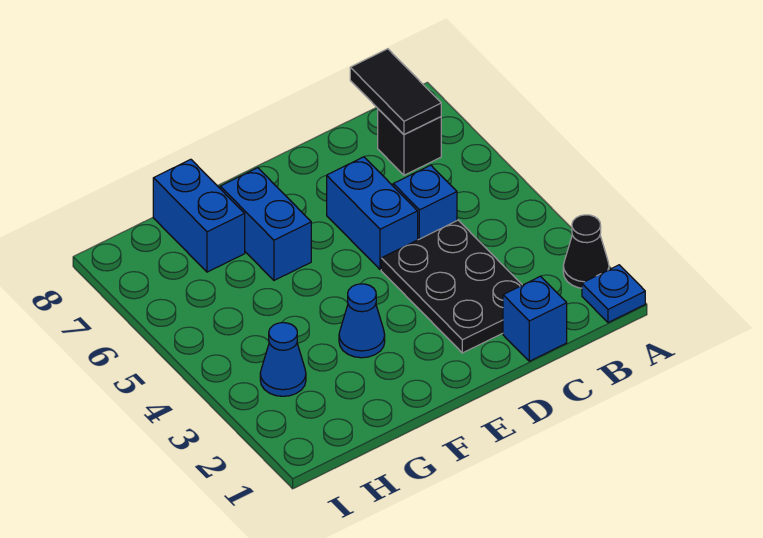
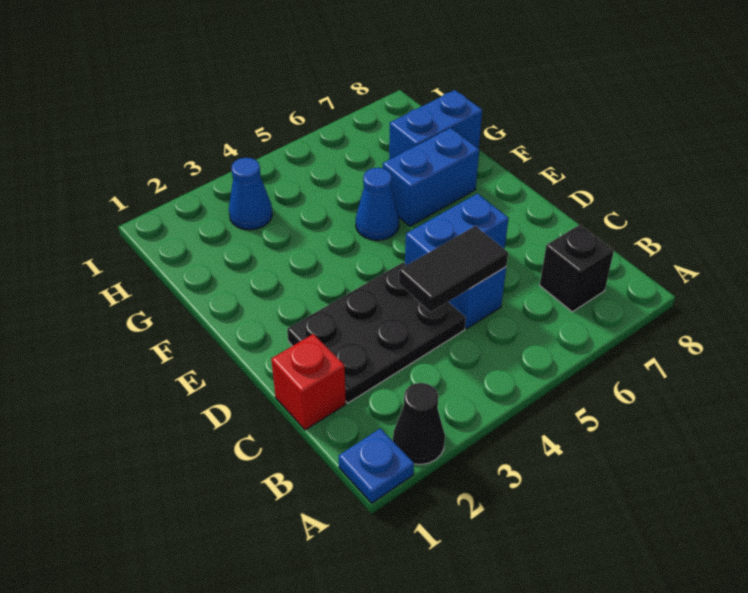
black tile B7:B8 level 2 -> black tile C4:C5 level 2
blue brick C1 level 1 -> red brick C1 level 1
blue cone F3 level 1 -> blue cone F5 level 1

